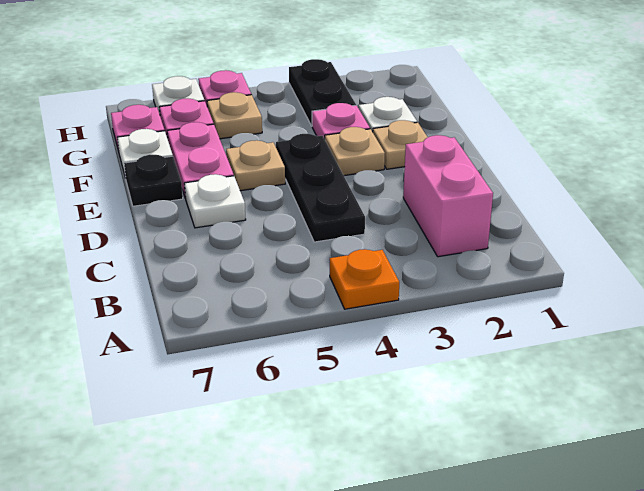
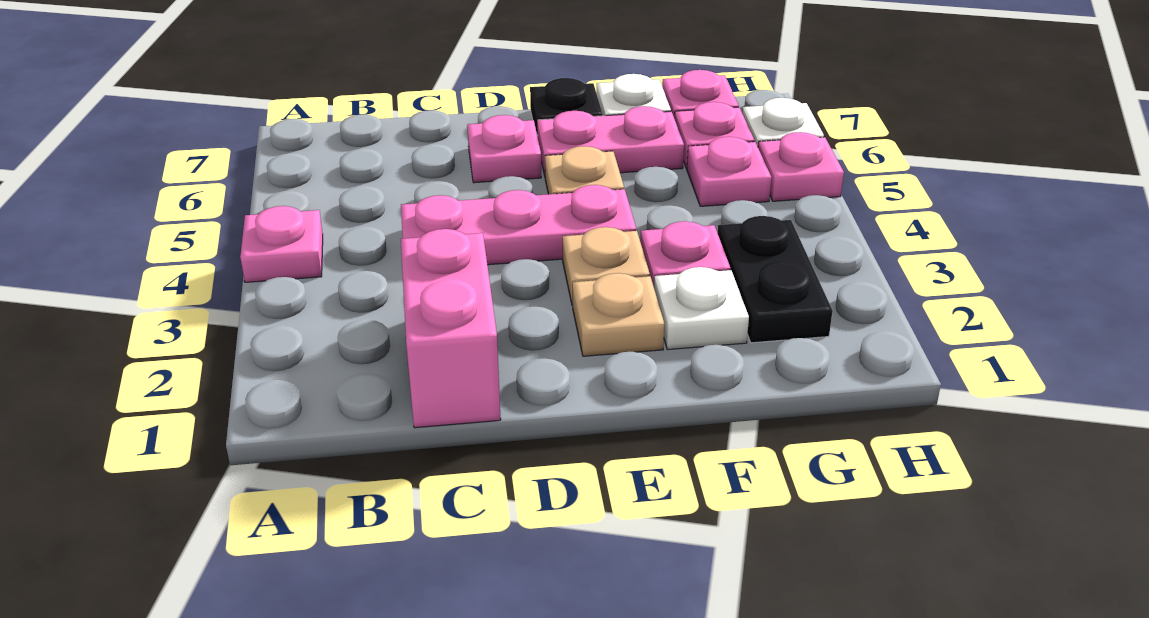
orange plate A4 level 1 -> pink plate A4 level 1
pink brick B2:C2 level 1 -> pink brick C1:C2 level 1
black plate C4:E4 level 1 -> pink plate C4:E4 level 1
white plate D6 level 1 -> pink plate D6 level 1
black plate G3:H3 level 1 -> black plate G2:G3 level 1
tan plate G5 level 1 -> pink plate G5 level 1

